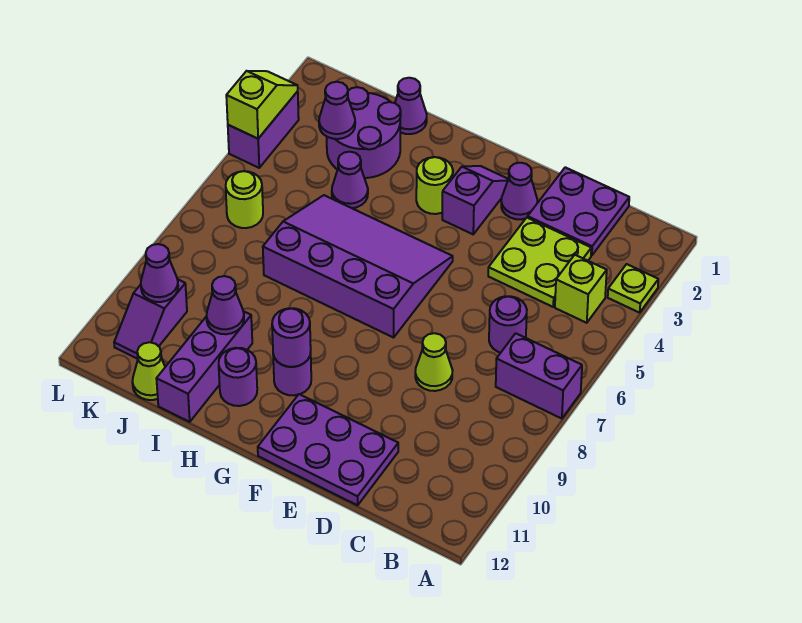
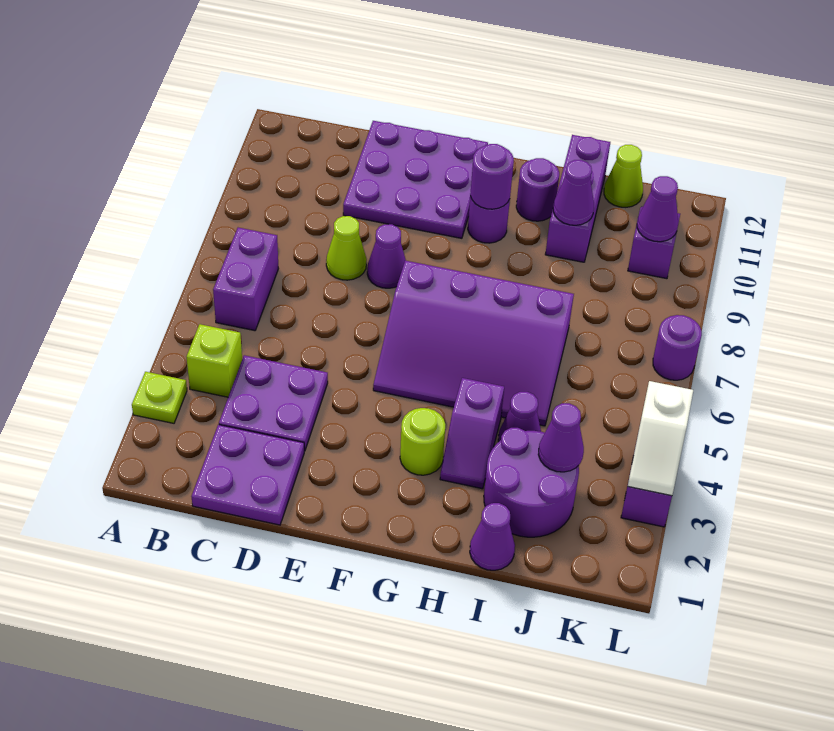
purple brick A7:B7 level 1 -> purple brick B6:B7 level 1
lime plate C3:D4 level 1 -> purple plate C3:D4 level 1
purple round brick C6 level 1 -> purple round brick L7 level 1
purple plate D11:F12 level 1 -> purple plate D10:F12 level 1
purple cone E2 level 1 -> purple cone E8 level 1
purple slope F2:F3 level 1 top 3 -> purple slope H3:H4 level 1 top 4
lime round brick K6 level 1 -> none
lime slope L3:L4 level 2 top 4 -> white slope L3:L4 level 2 top 4

